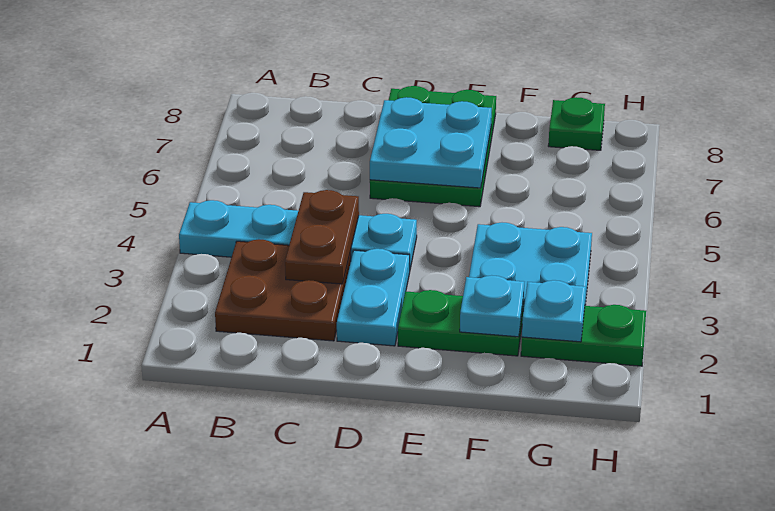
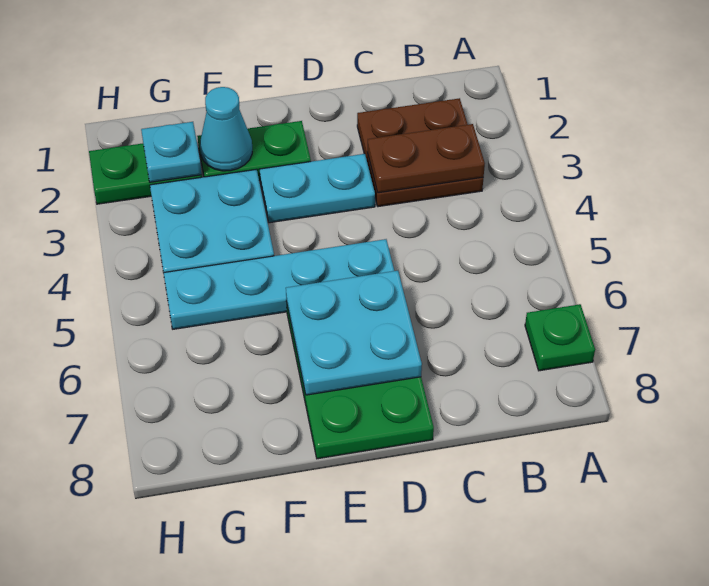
cyan plate A4:D4 level 1 -> cyan plate D5:G5 level 1
brown plate C3:C4 level 2 -> brown plate B3:C3 level 2
cyan plate D2:D3 level 1 -> cyan plate D3:E3 level 1
cyan plate F2 level 2 -> cyan cone F2 level 2
green plate G8 level 1 -> green plate A7 level 1

